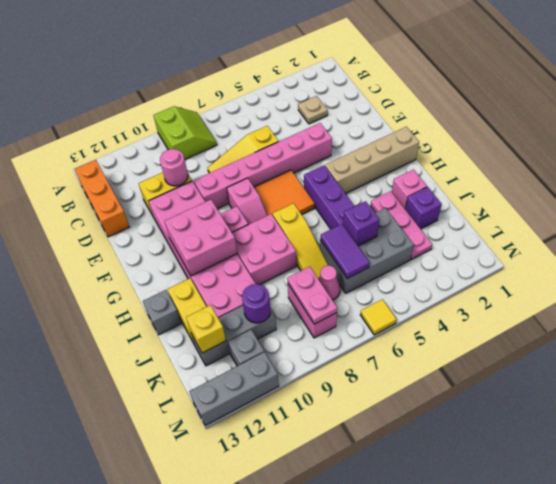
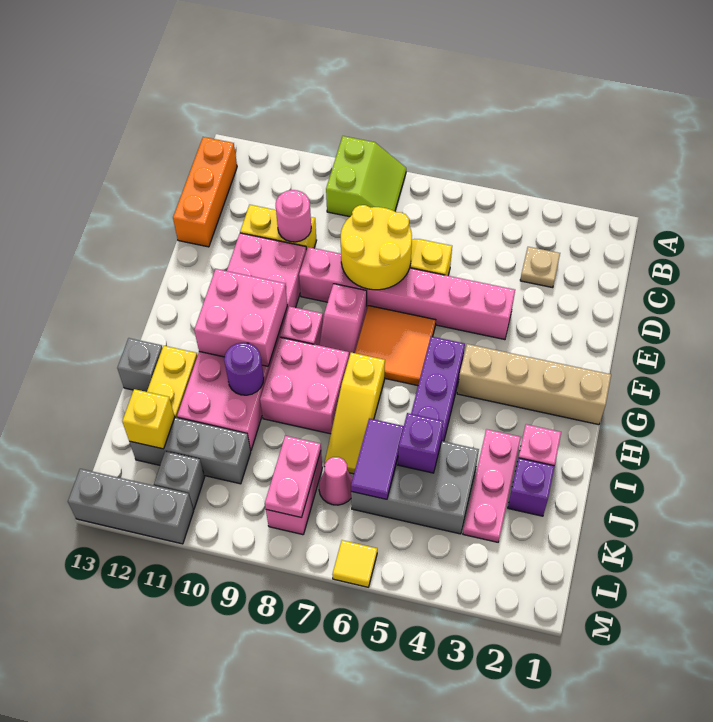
none -> yellow round brick D7:E8 level 2
purple round brick K10 level 2 -> purple round brick I10 level 2

